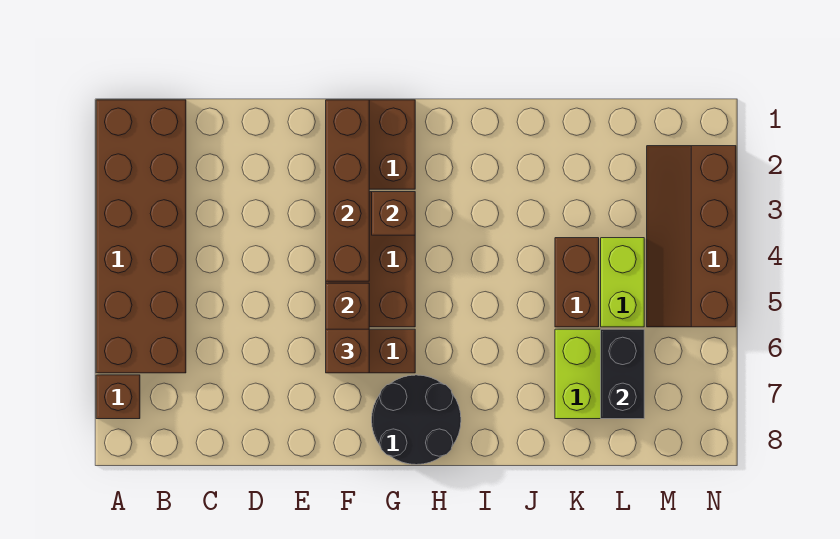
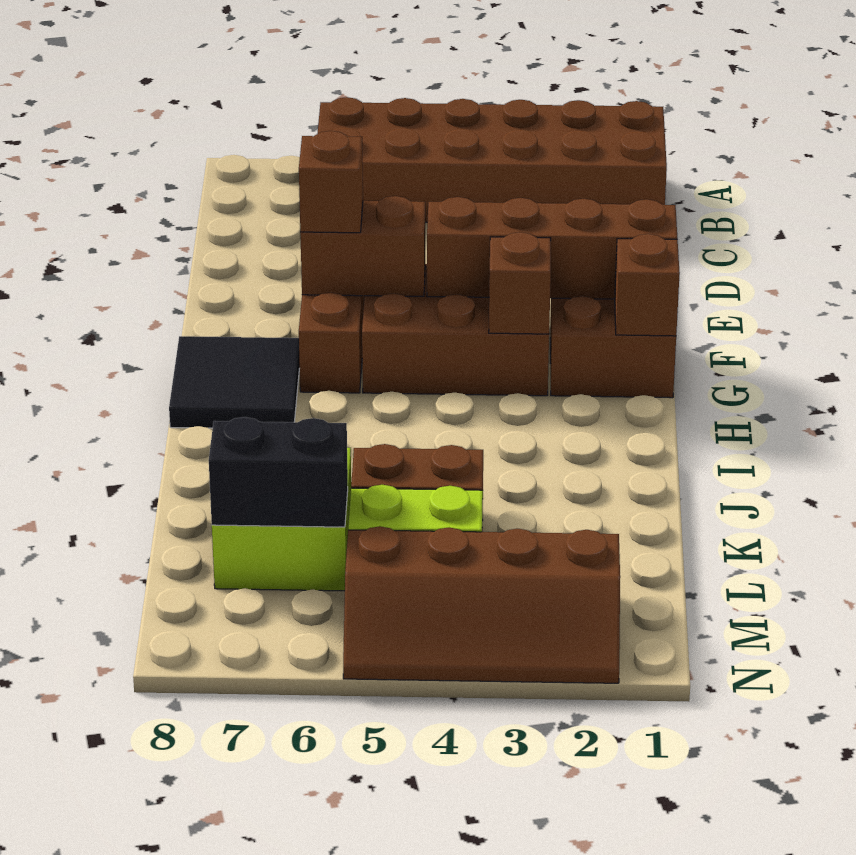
brown brick A7 level 1 -> brown brick G1 level 2
black round brick G7:H8 level 1 -> black tile G7:H8 level 1
brown slope M2:N5 level 1 top N -> brown slope M2:N5 level 1 top M

